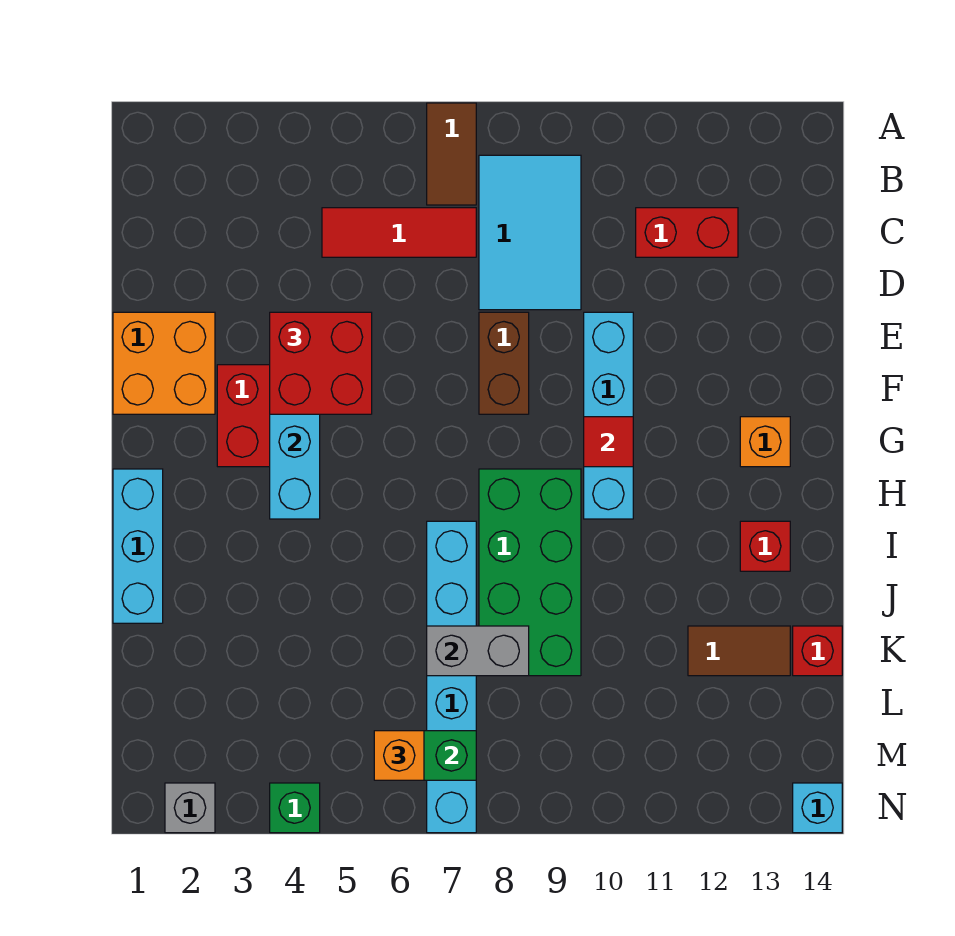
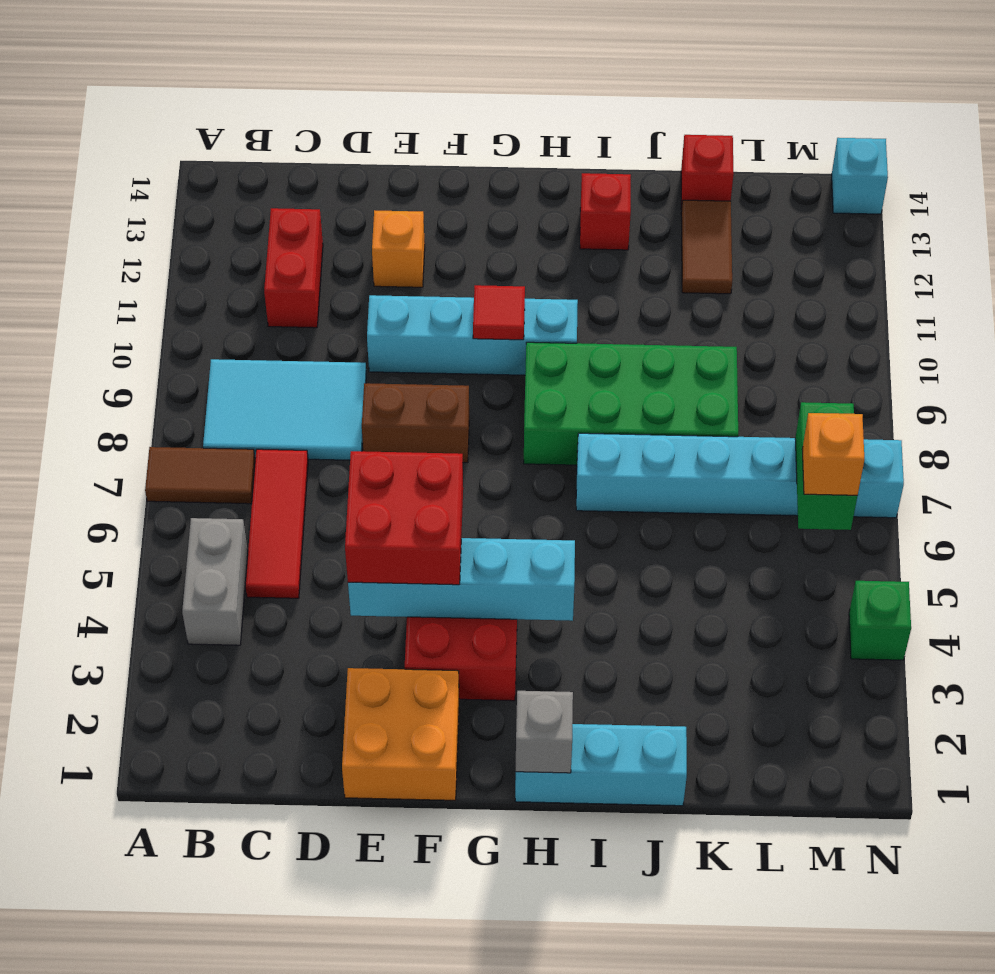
orange brick G13 level 1 -> orange brick E12 level 1
grey brick K7:K8 level 2 -> grey brick B4:B5 level 1
grey brick N2 level 1 -> grey brick H1 level 2

